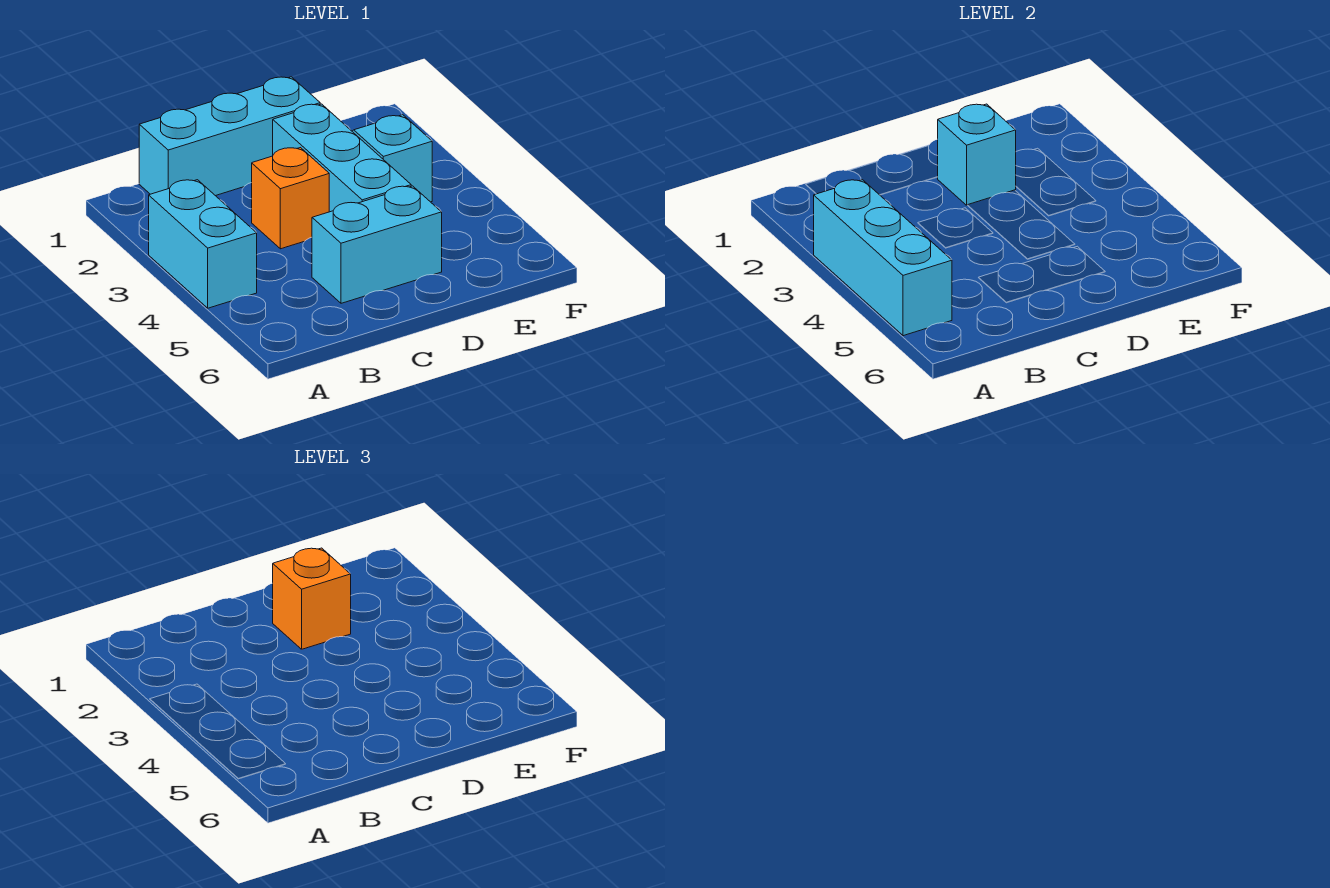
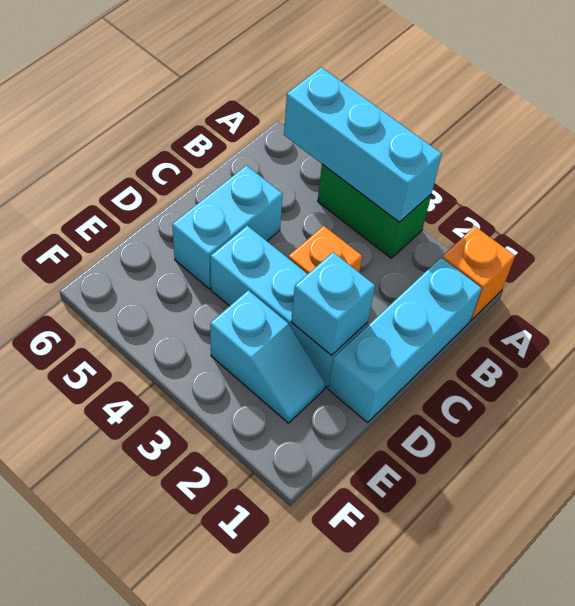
cyan brick A3:A4 level 1 -> green brick A3:A4 level 1
orange brick D2 level 3 -> orange brick A1 level 1

